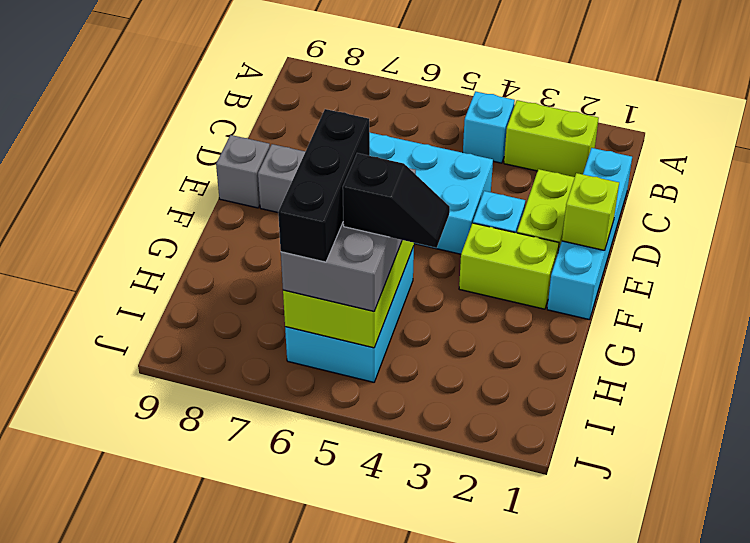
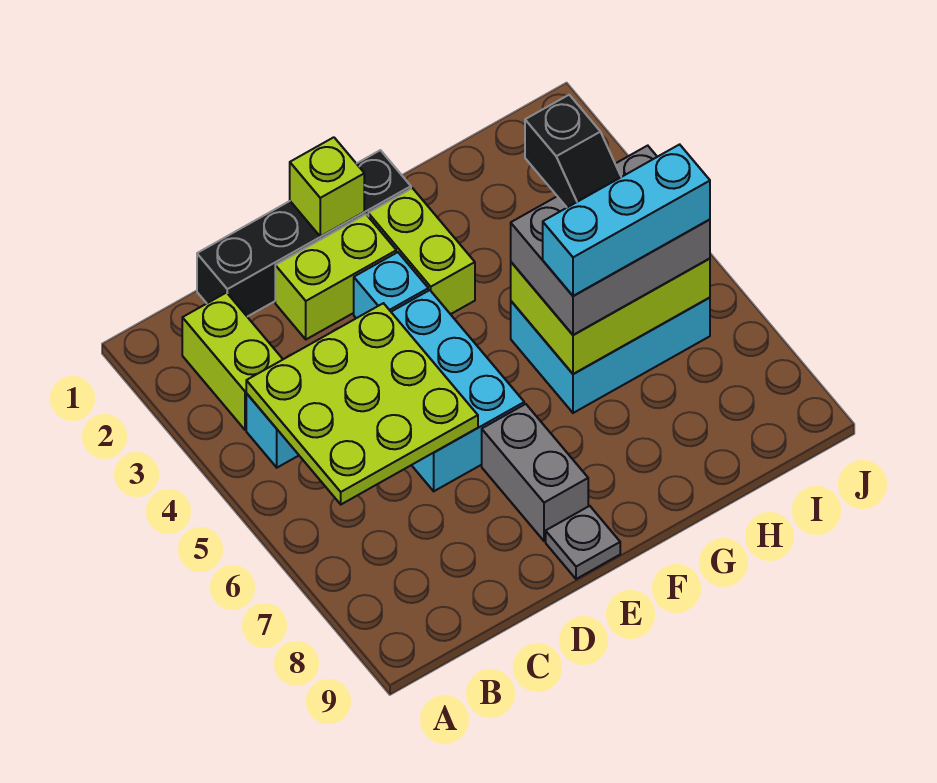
none -> lime plate B4:D6 level 2
cyan brick C1:F1 level 1 -> black brick C1:F1 level 1
grey brick E9 level 1 -> grey plate E9 level 1
black brick G6:I6 level 4 -> cyan brick G6:I6 level 4
black slope H4:H5 level 4 top 5 -> black slope H4:H5 level 4 top 4

